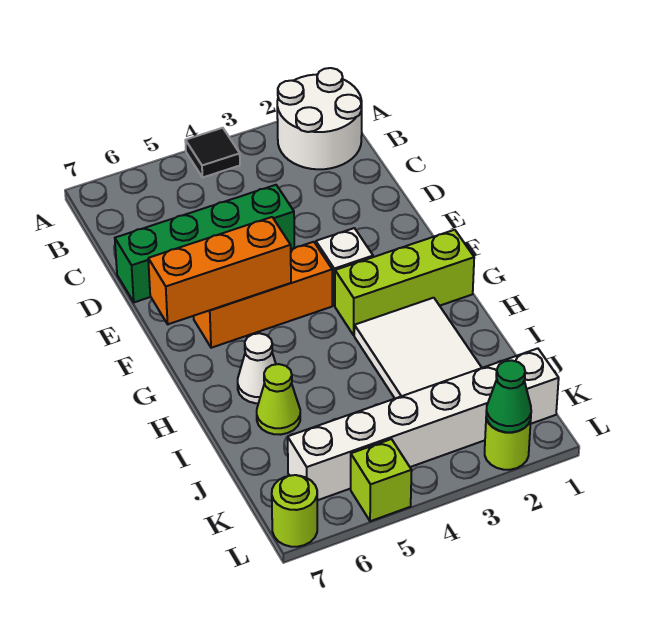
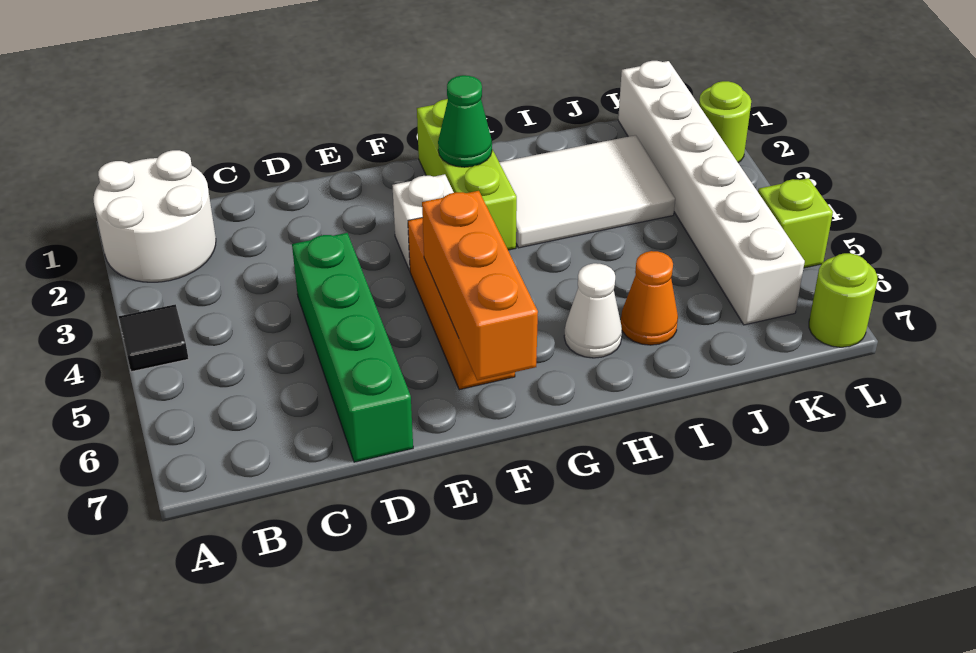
lime cone I6 level 1 -> orange cone I6 level 1
green cone L2 level 2 -> green cone G2 level 2

